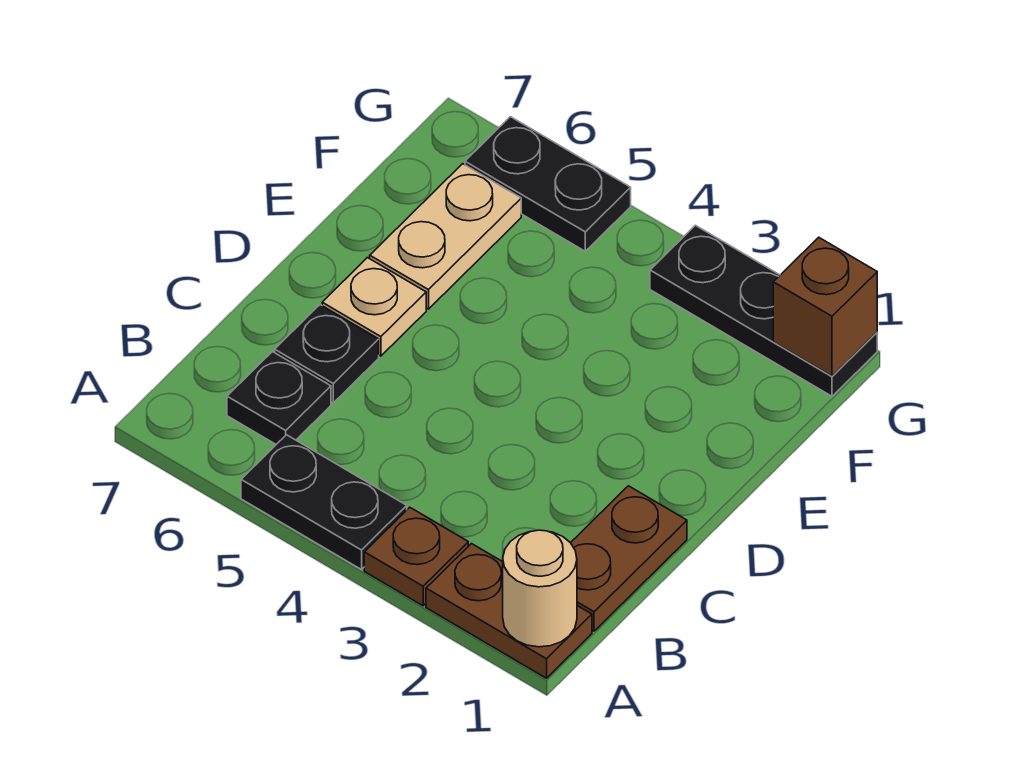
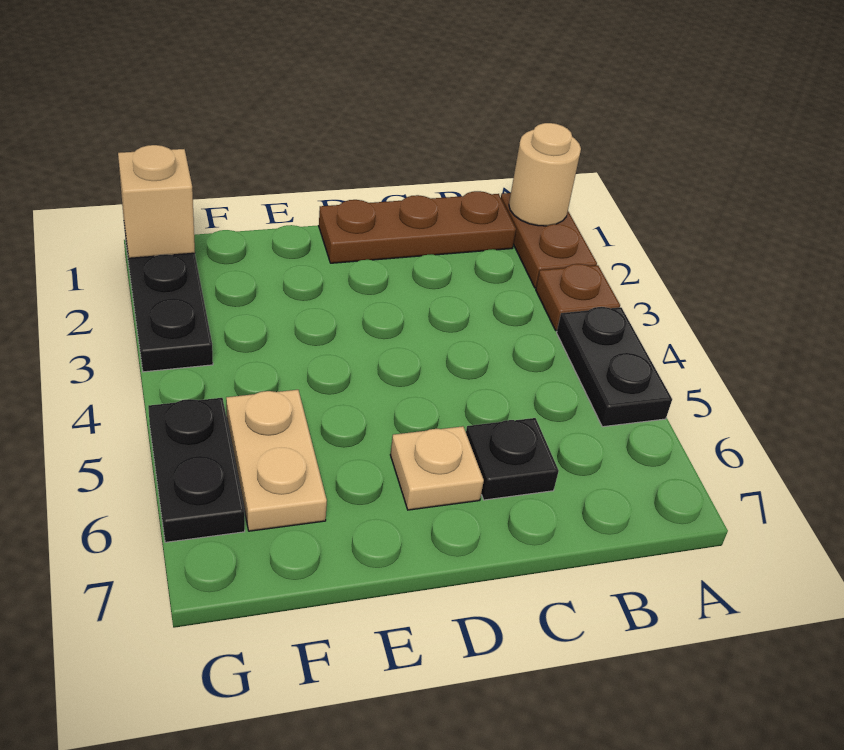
brown plate B1:C1 level 1 -> brown plate B1:D1 level 1
black plate B6 level 1 -> none
tan plate E6:F6 level 1 -> tan plate F5:F6 level 1
brown brick G1 level 2 -> tan brick G1 level 2

